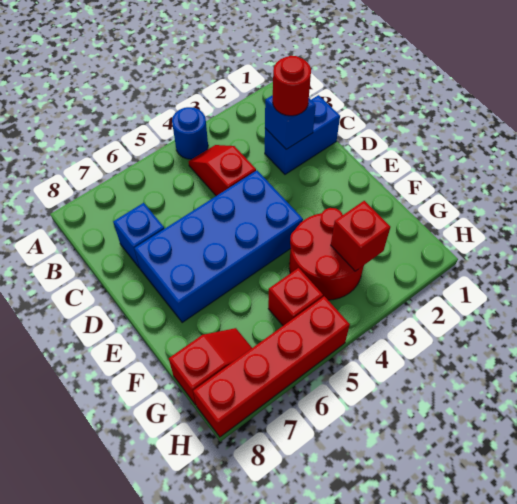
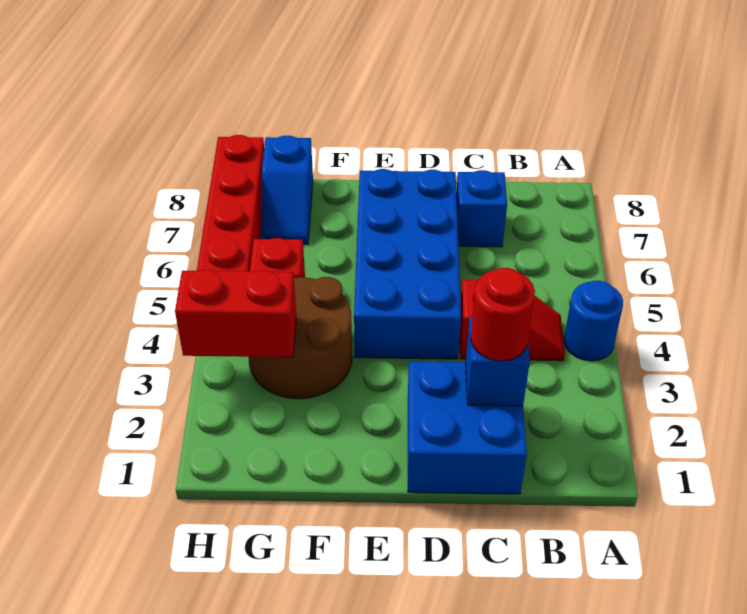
blue brick C1:C2 level 1 -> blue brick C1:D2 level 1
red round brick F3:G4 level 1 -> brown round brick F3:G4 level 1
red brick G3 level 2 -> red brick G3:H3 level 2
red slope G7:G8 level 1 top 8 -> blue slope G7:G8 level 1 top 8

